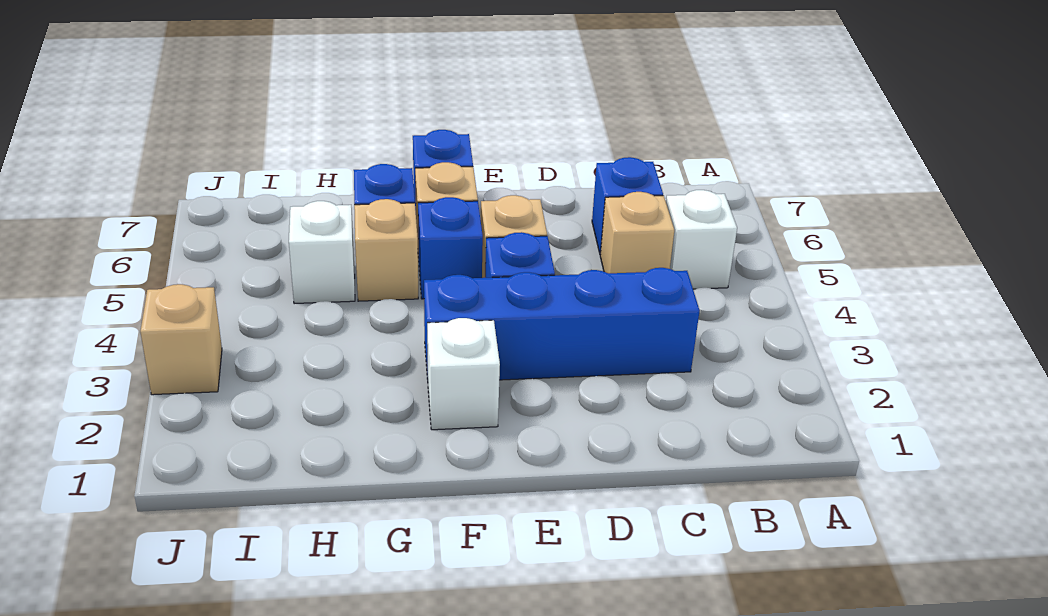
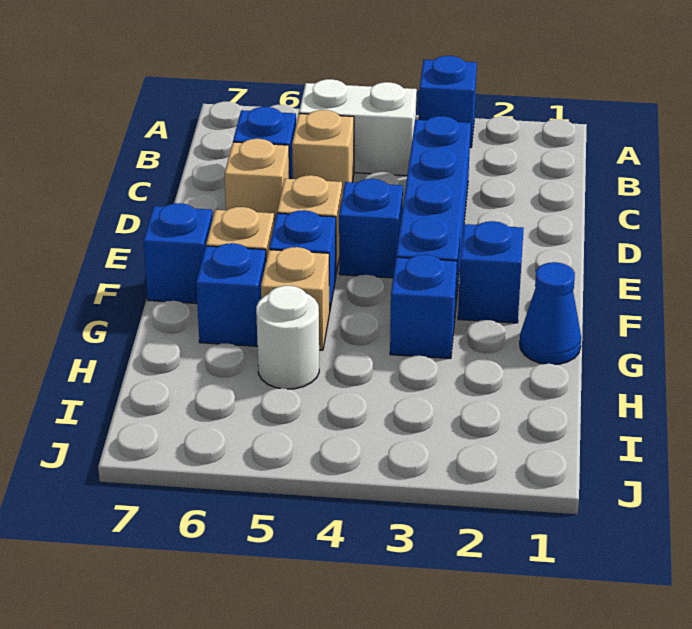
none -> blue brick A3 level 1
white brick B5 level 1 -> white brick B4:B5 level 1
white brick F2 level 1 -> blue brick F2 level 1
none -> blue cone G1 level 1
none -> blue brick G3 level 1
white brick H5 level 1 -> white round brick H5 level 1
tan brick J3 level 1 -> tan brick D6 level 1

